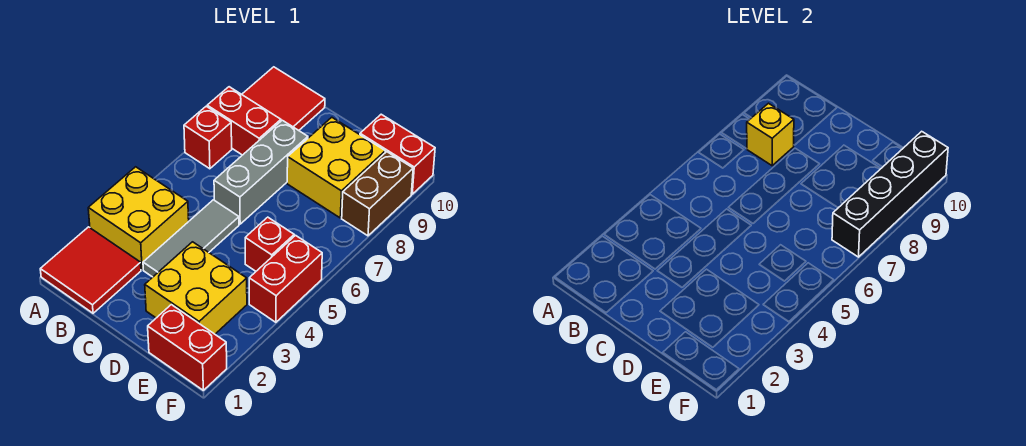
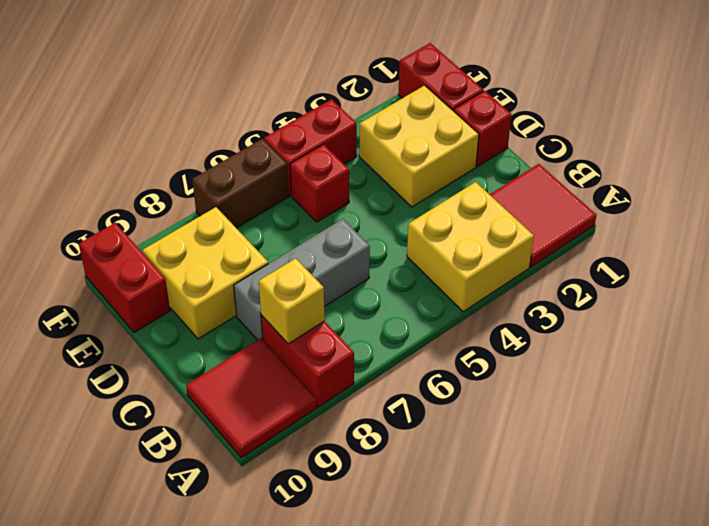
red brick A7 level 1 -> red brick D1 level 1
grey tile C3:C5 level 1 -> none
black brick F7:F10 level 2 -> none
brown brick F8:F9 level 1 -> brown brick F6:F7 level 1

